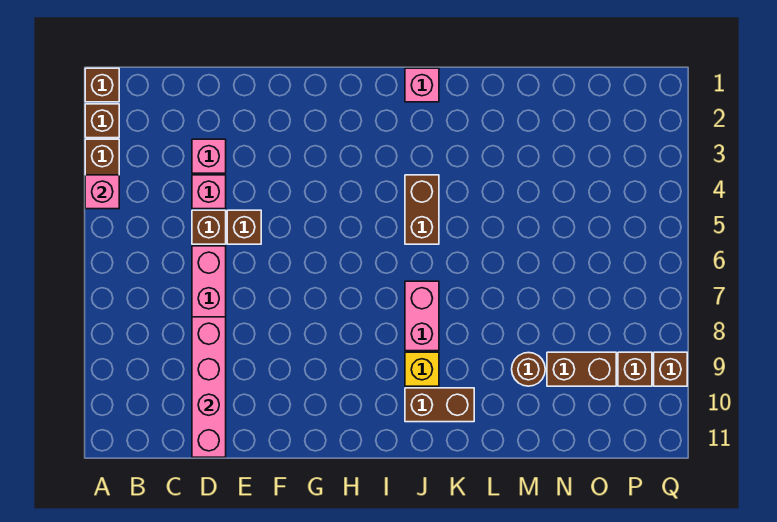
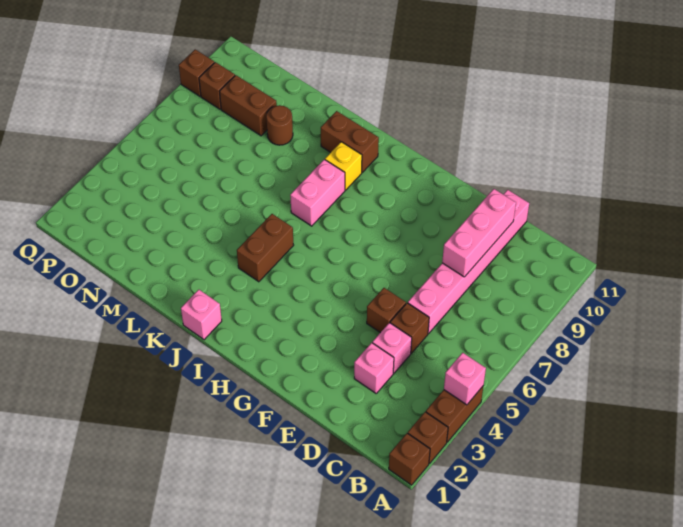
pink brick D8:D11 level 2 -> pink brick D8:D10 level 2

